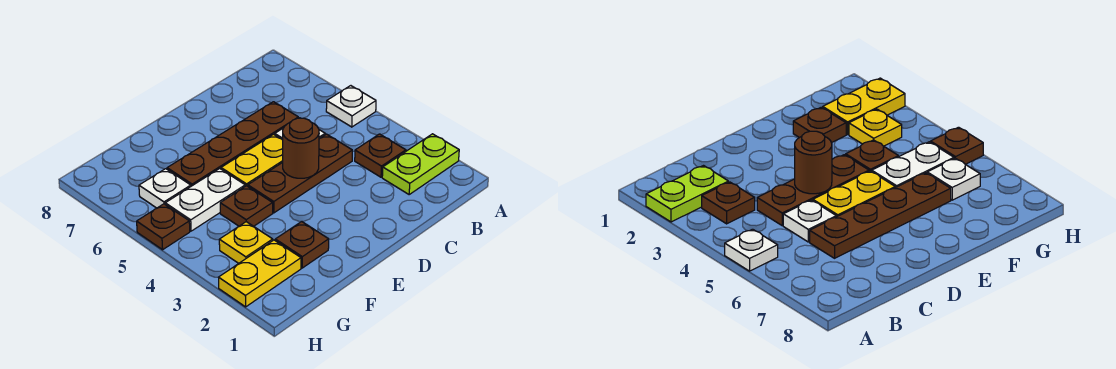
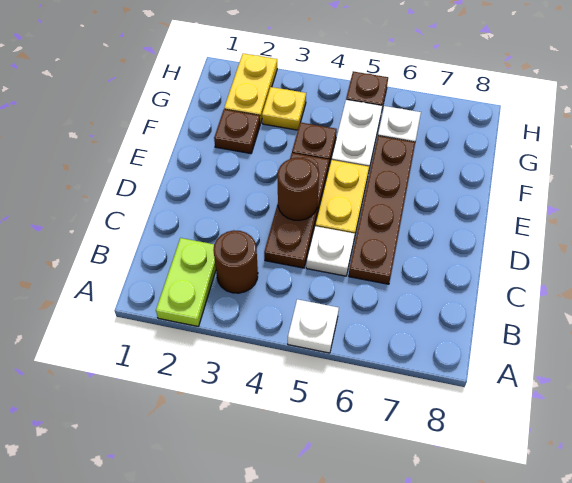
brown plate B3 level 1 -> brown round brick B3 level 1

